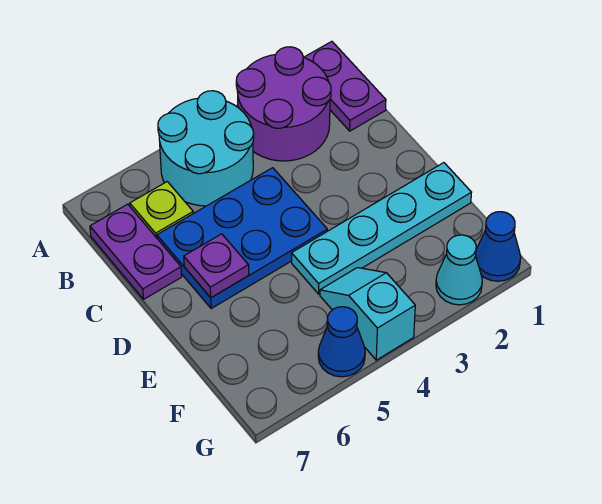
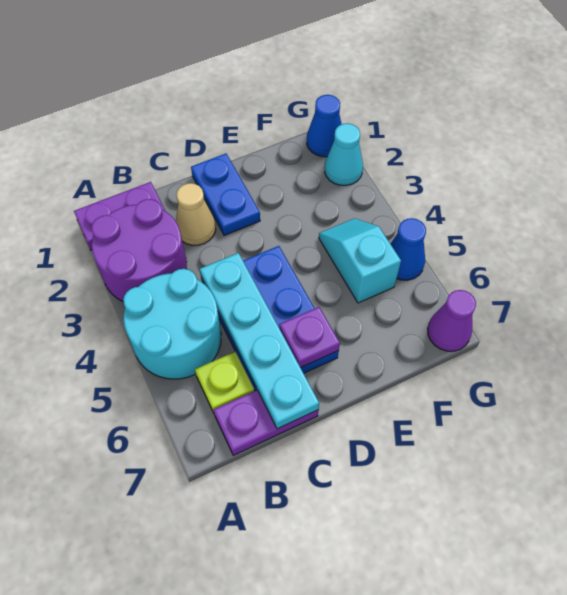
none -> tan cone C2 level 1
none -> blue plate D1:D2 level 1
cyan plate E1:E4 level 1 -> cyan plate C4:C7 level 2
cyan slope F4:G4 level 1 top G -> cyan slope F4:F5 level 1 top 5
none -> purple cone G7 level 1

